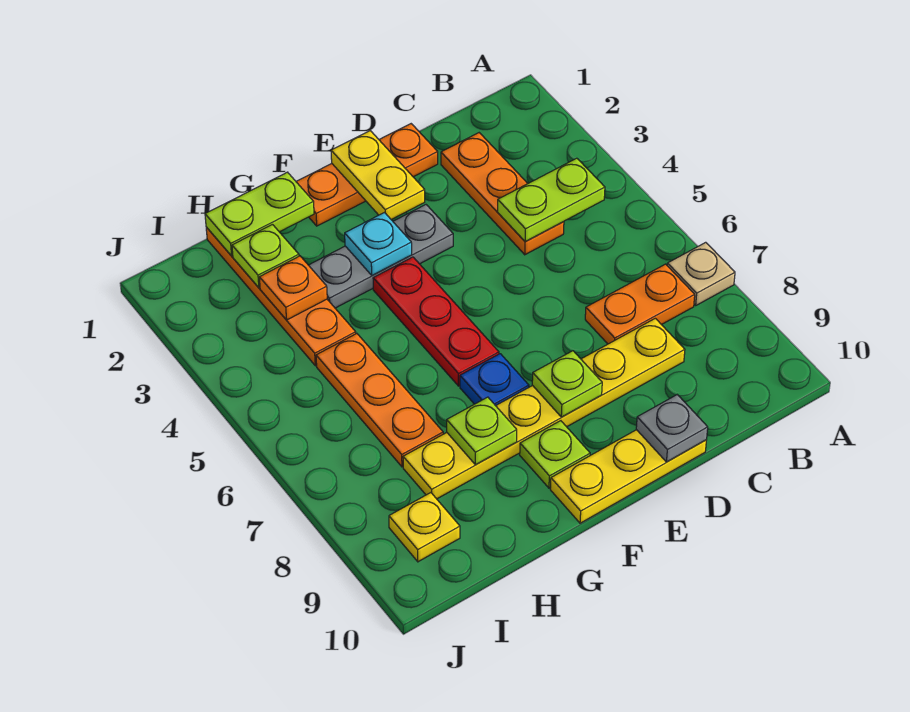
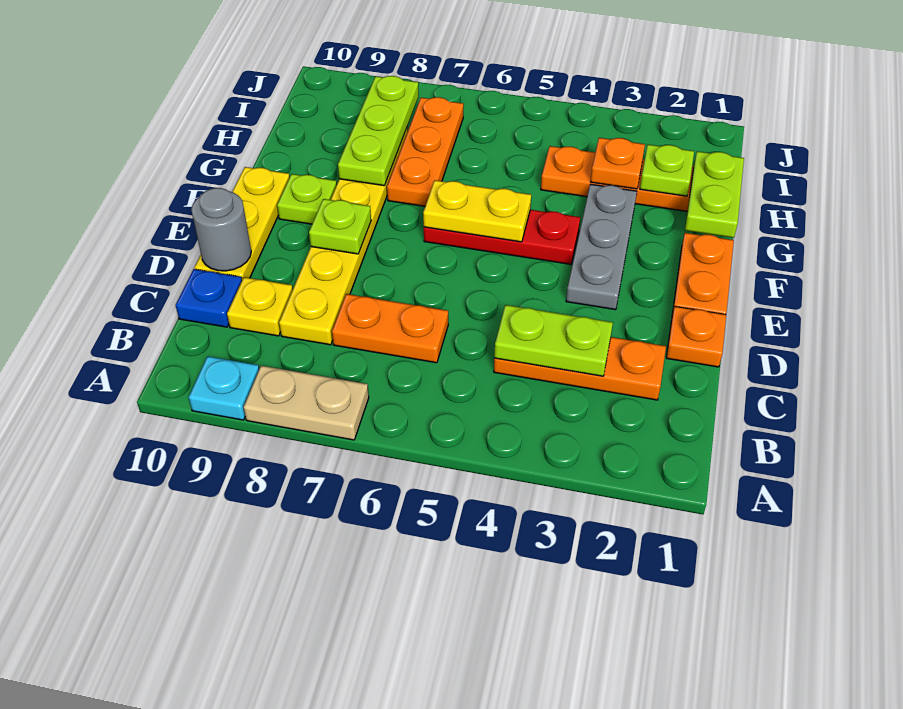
tan plate A7 level 1 -> tan plate A7:A8 level 1
lime plate B4:C4 level 2 -> lime plate C3:C4 level 2
orange plate B7:C7 level 1 -> orange plate C6:C7 level 1
grey plate D10 level 2 -> grey round brick D10 level 2
yellow plate E1:E2 level 2 -> yellow plate F5:F6 level 2
cyan plate F3 level 2 -> cyan plate A9 level 1
blue plate F7 level 1 -> blue plate C10 level 1
lime plate G8 level 2 -> lime plate G8:I8 level 2
orange plate H5:H7 level 1 -> orange plate G7:I7 level 1
yellow plate I9 level 1 -> yellow plate C9 level 1

